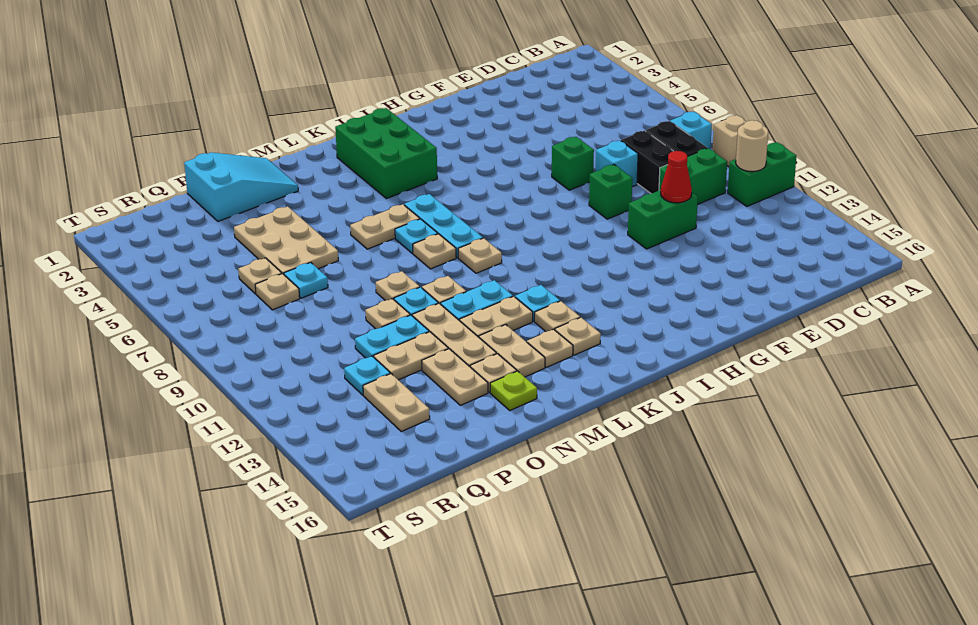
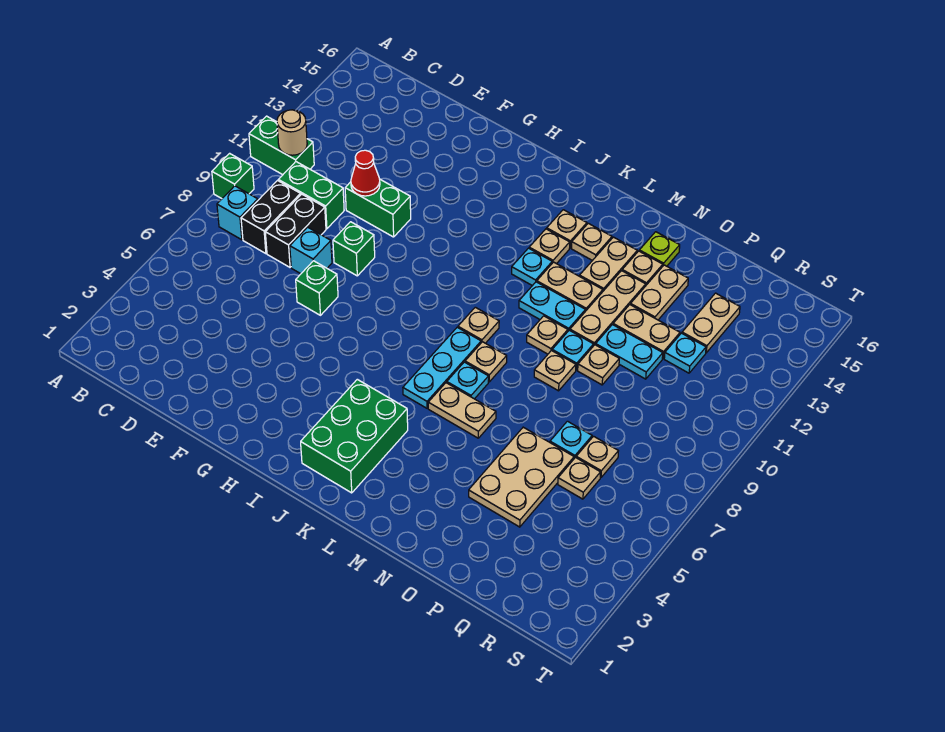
tan brick A9 level 1 -> green brick A9 level 1
cyan slope N1:P2 level 1 top P -> none

